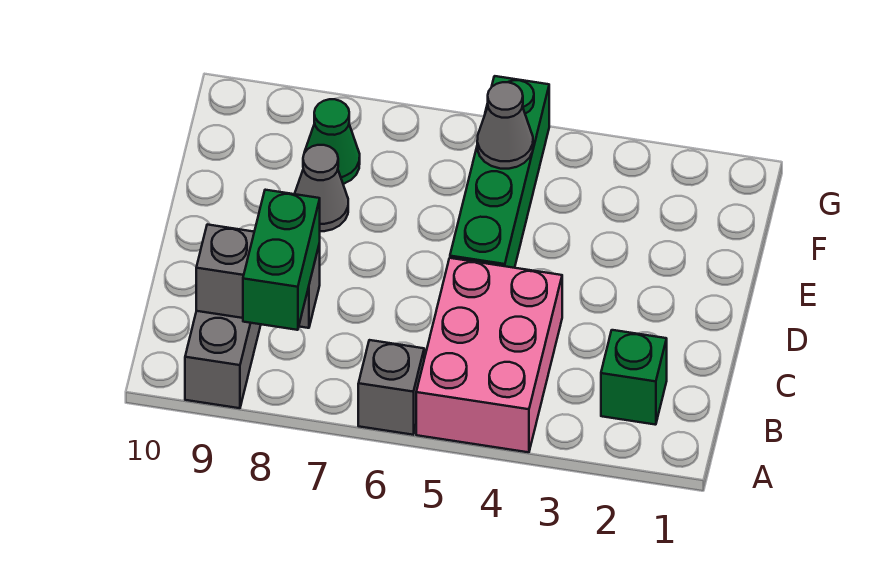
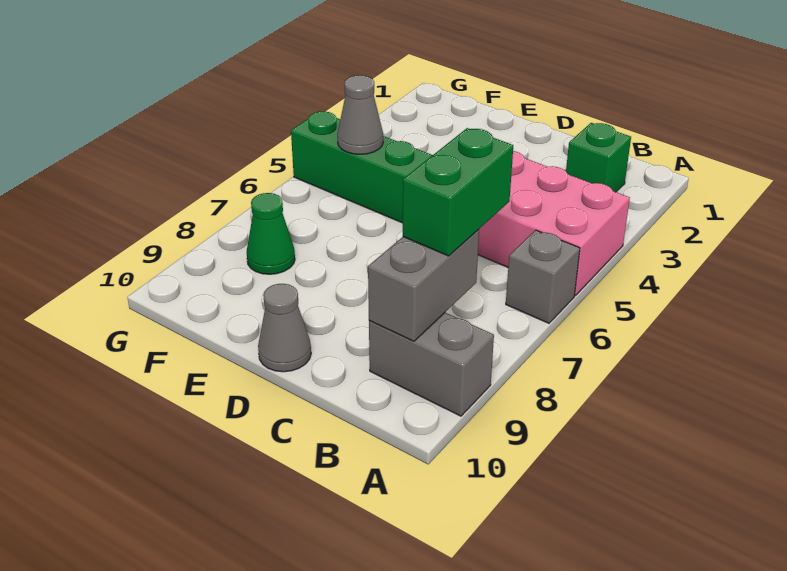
green brick A8:B8 level 3 -> green brick B7:B8 level 3
grey cone E8 level 1 -> grey cone D10 level 1

